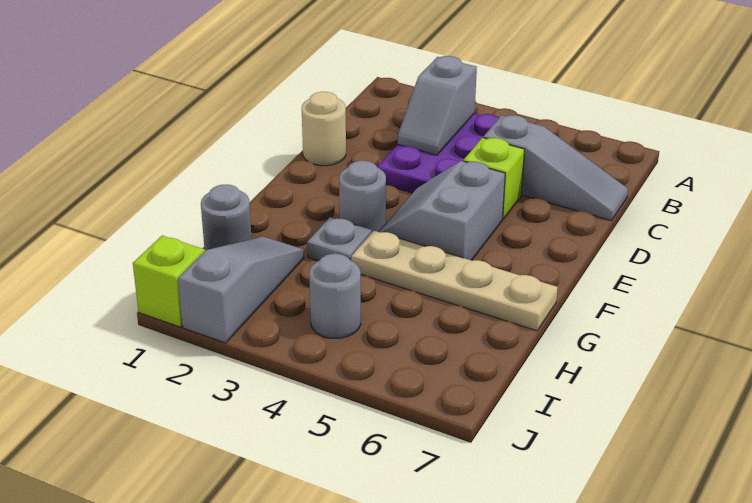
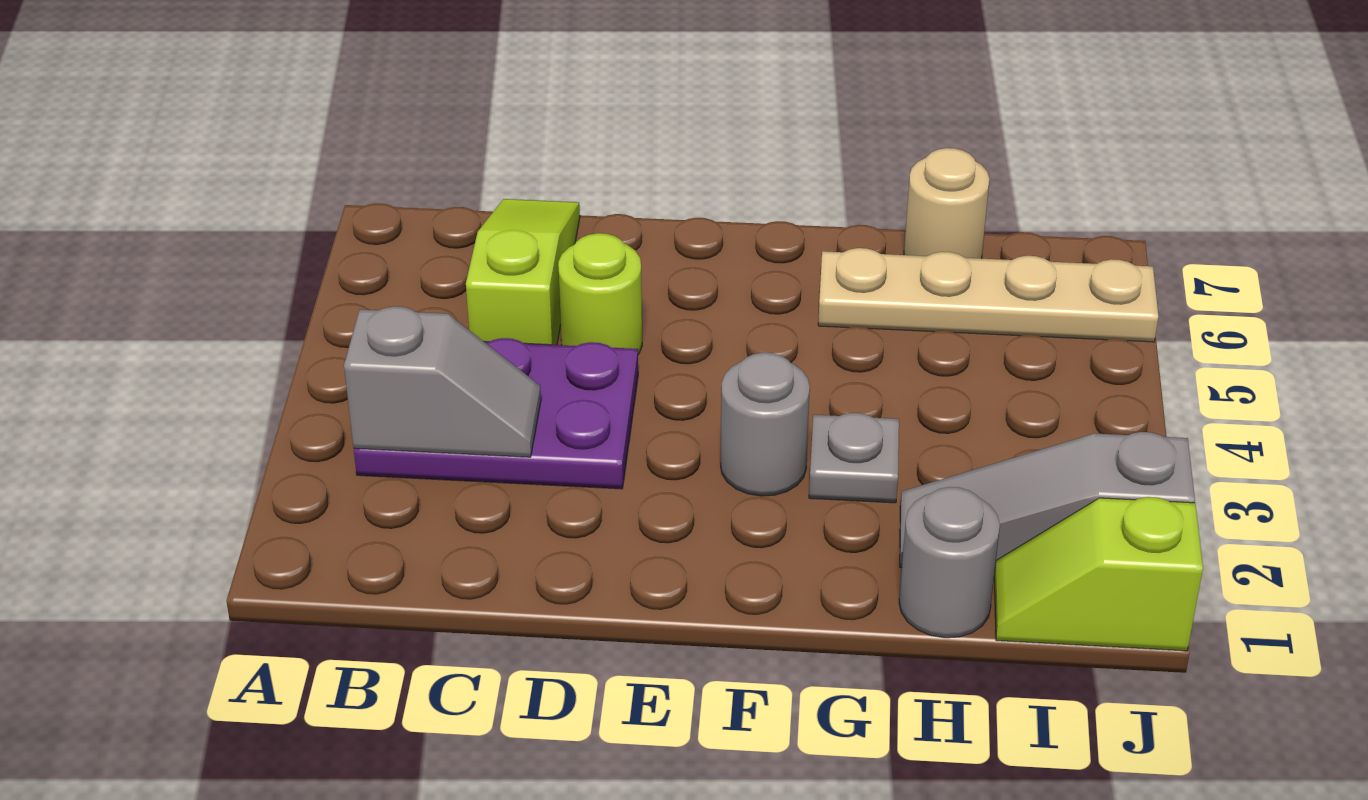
grey slope C5:C7 level 1 top 5 -> lime slope C5:C7 level 1 top 5
tan round brick D1 level 1 -> tan round brick H7 level 1
lime brick D5 level 1 -> lime round brick D5 level 1
grey slope E4:F5 level 1 top 5 -> none
tan plate G4:G7 level 1 -> tan plate G6:J6 level 1
grey round brick I4 level 1 -> none

